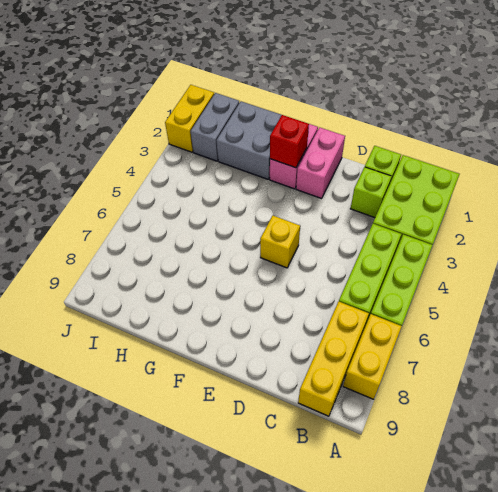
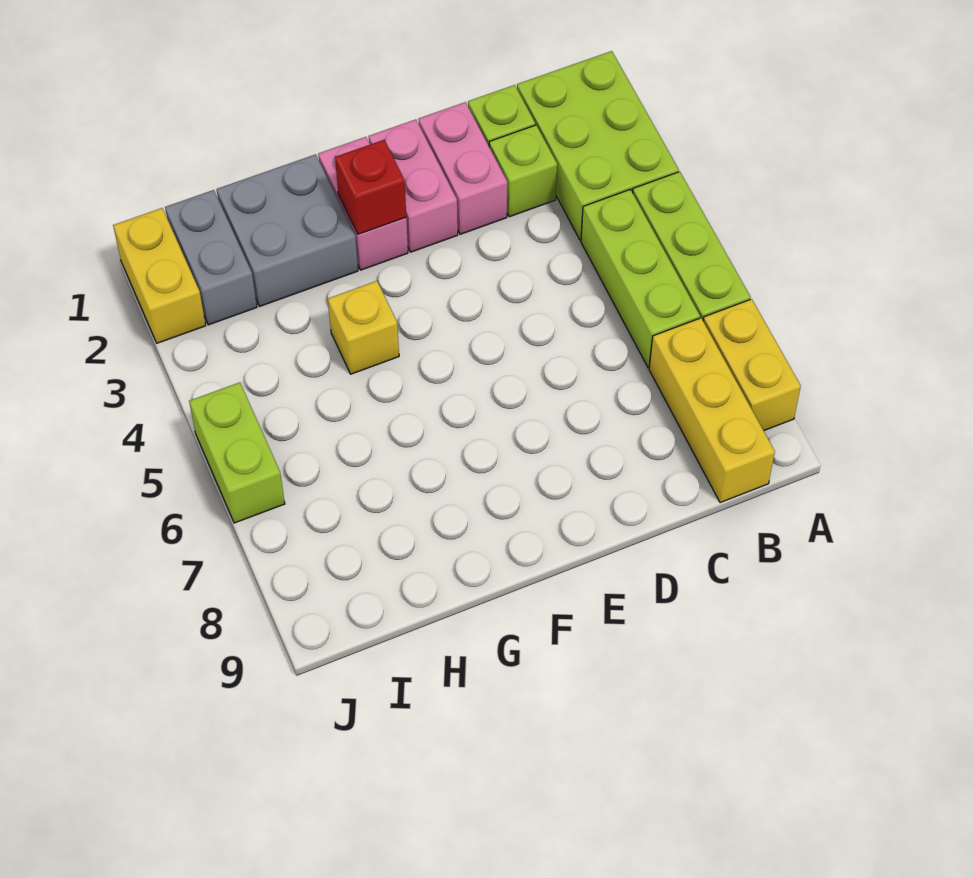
none -> pink brick D1:D2 level 1
yellow brick E5 level 1 -> yellow brick G4 level 1
none -> lime brick J5:J6 level 1

